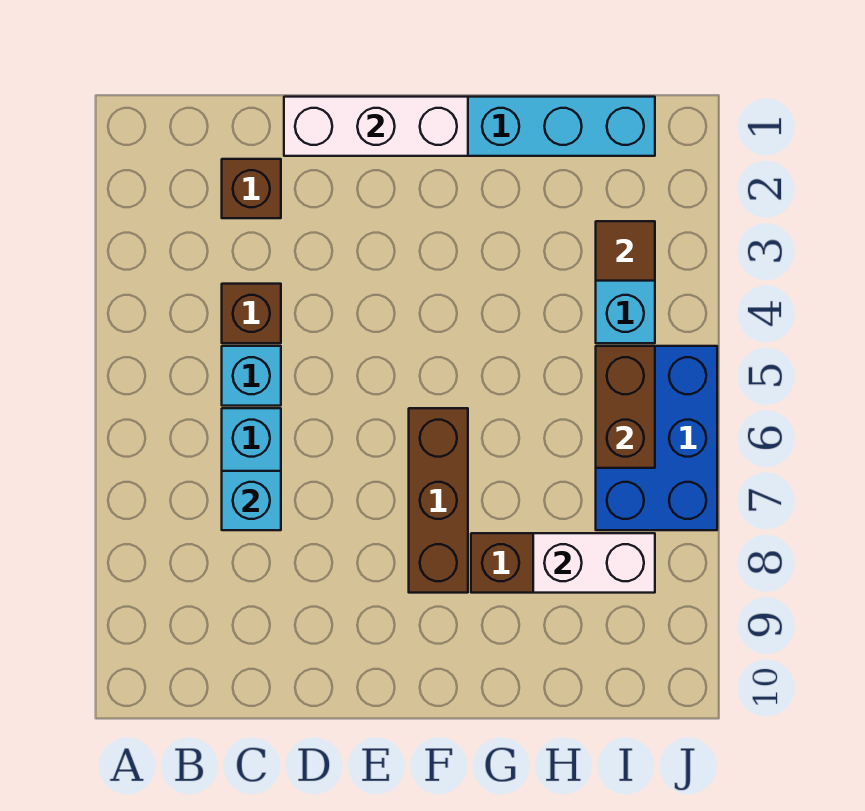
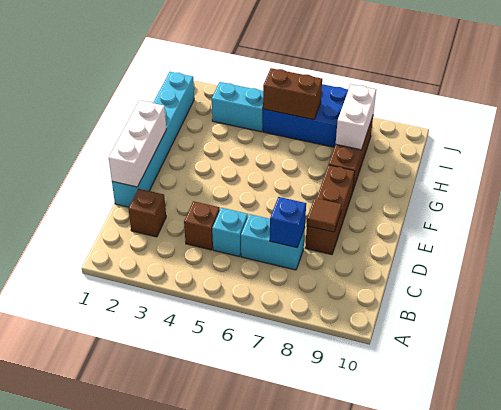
cyan brick C7 level 2 -> blue brick C7 level 2
brown brick F6:F8 level 1 -> brown brick D8:F8 level 1
brown tile I3 level 2 -> brown tile D8 level 2

